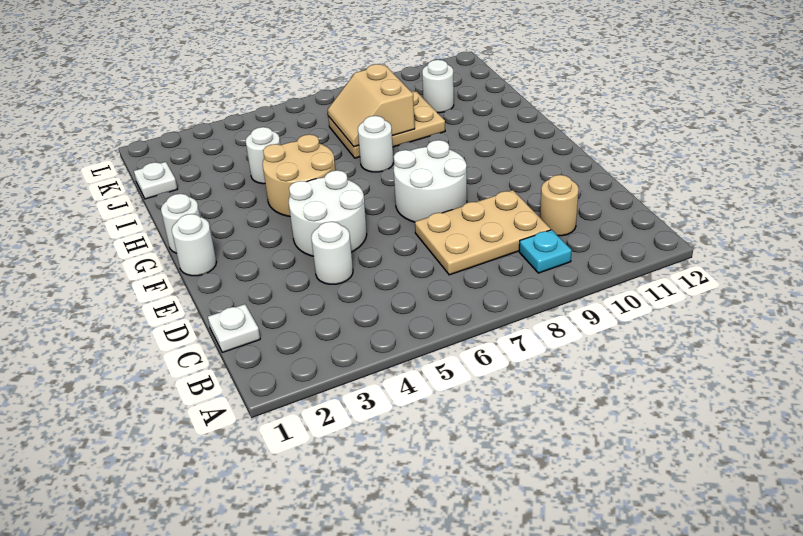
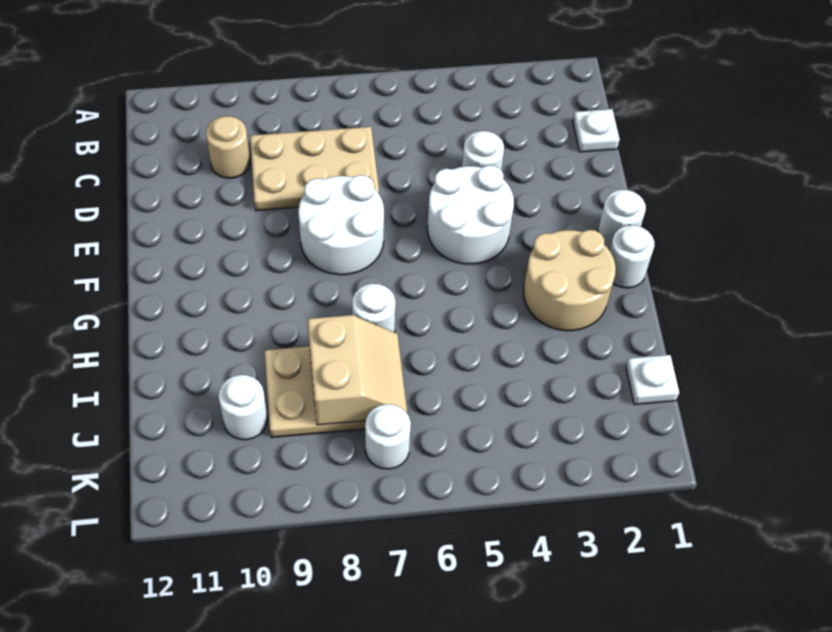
cyan plate B9 level 1 -> none
tan round brick G4:H5 level 1 -> tan round brick G2:H3 level 1
white round brick I4 level 1 -> white round brick K7 level 1

